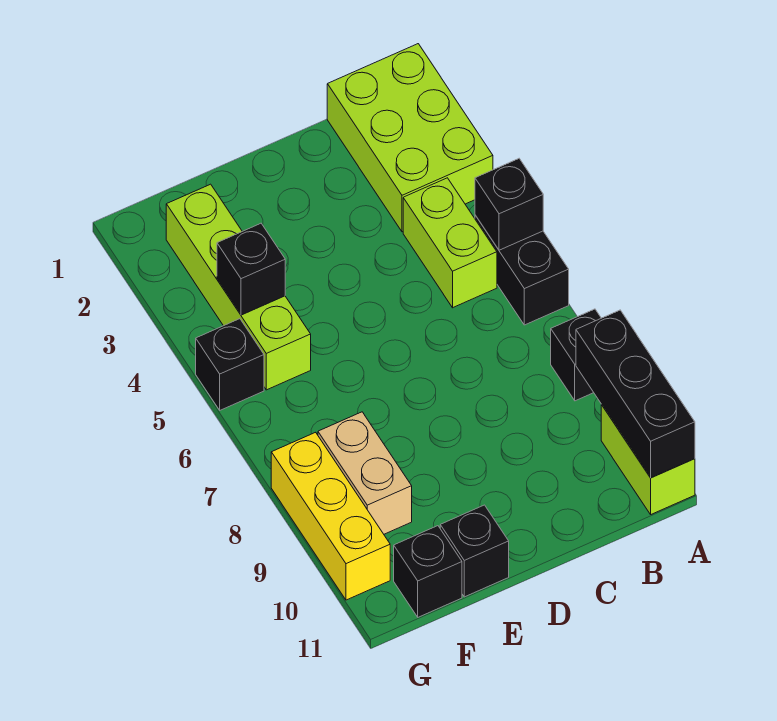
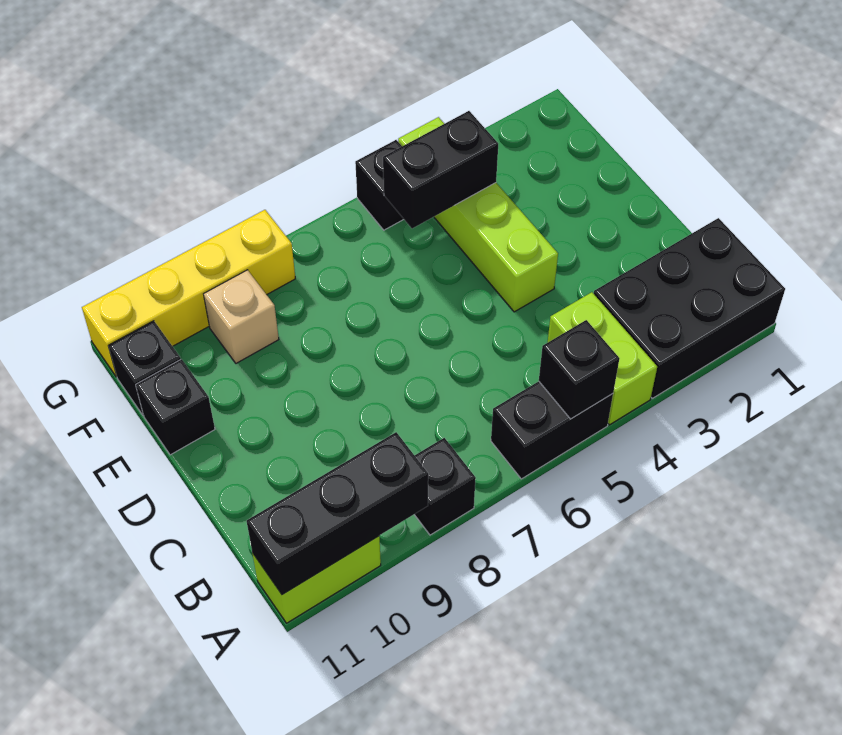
lime brick A1:B3 level 1 -> black brick A1:B3 level 1
lime brick B4:B5 level 1 -> lime brick A4:B4 level 1
lime brick F2:F5 level 1 -> lime brick D4:G4 level 1
black brick F4 level 2 -> black brick F4:F5 level 2
tan brick F8:F9 level 1 -> tan brick F9 level 1
yellow brick G8:G10 level 1 -> yellow brick G8:G11 level 1

